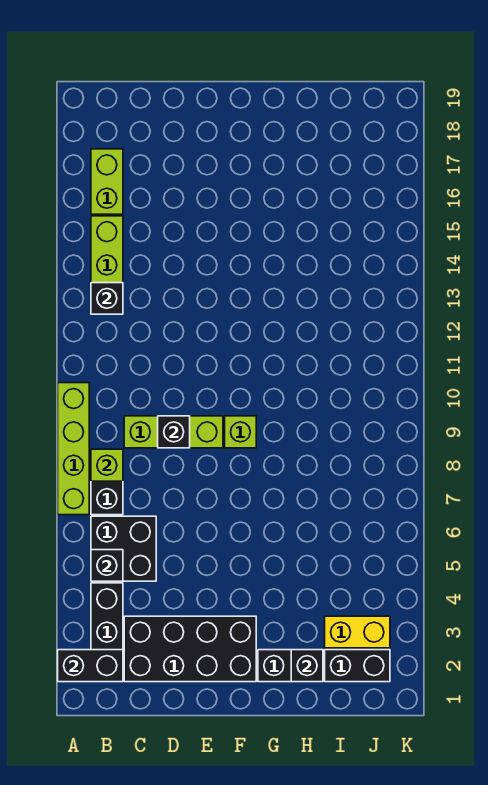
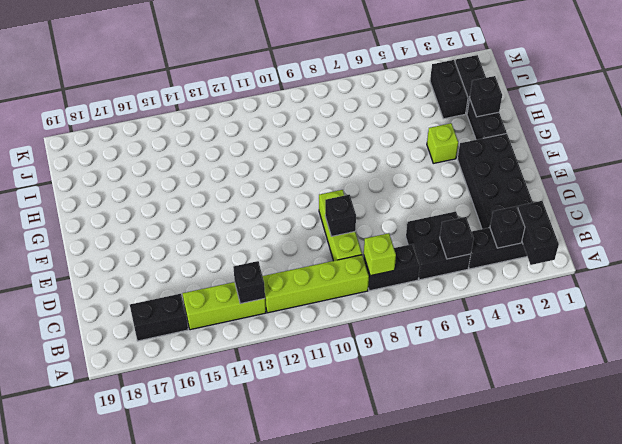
lime brick A7:A10 level 1 -> lime brick B9:B12 level 1
none -> black brick B3 level 2
lime brick B16:B17 level 1 -> black brick B16:B17 level 1
lime brick F9 level 1 -> lime brick G4 level 1
yellow brick I3:J3 level 1 -> black brick I3:J3 level 1

